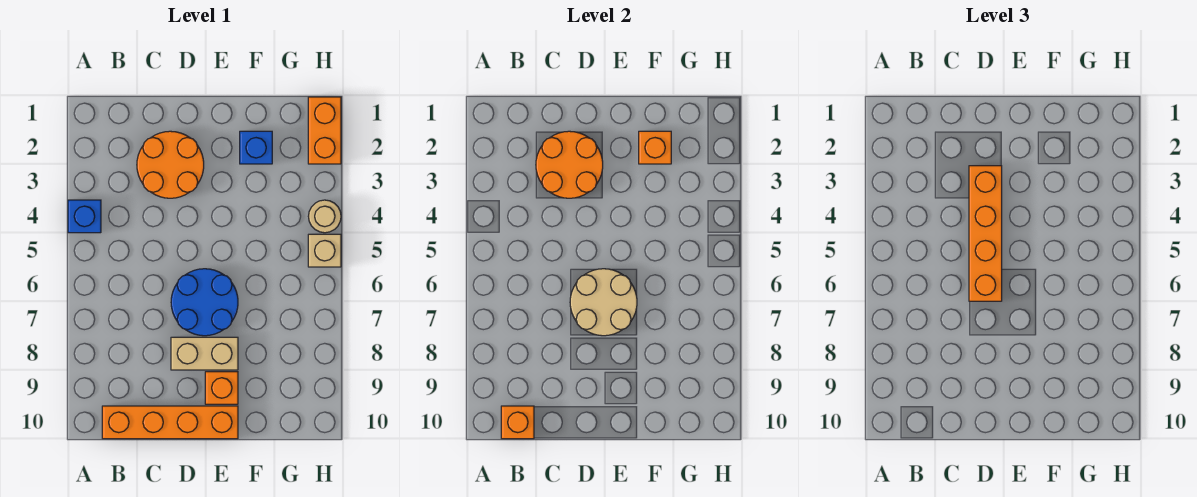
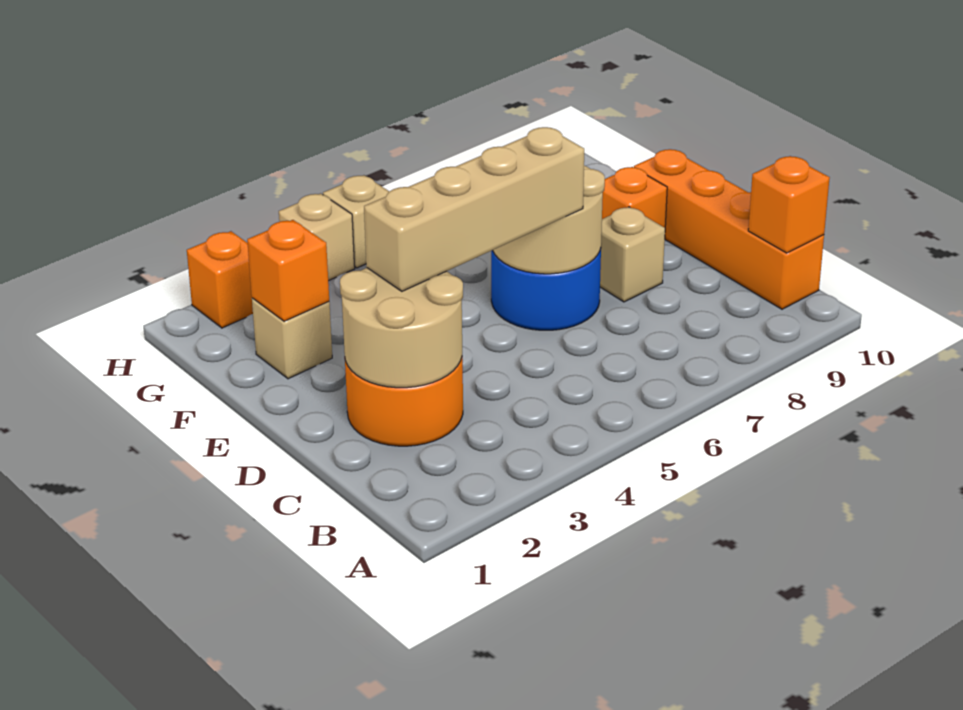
blue brick A4 level 1 -> none
orange round brick C2:D3 level 2 -> tan round brick C2:D3 level 2
orange brick D3:D6 level 3 -> tan brick D3:D6 level 3
tan brick D8:E8 level 1 -> tan brick D8 level 1
blue brick F2 level 1 -> tan brick F2 level 1
orange brick H1:H2 level 1 -> orange brick H2 level 1
tan round brick H4 level 1 -> tan brick H4 level 1

